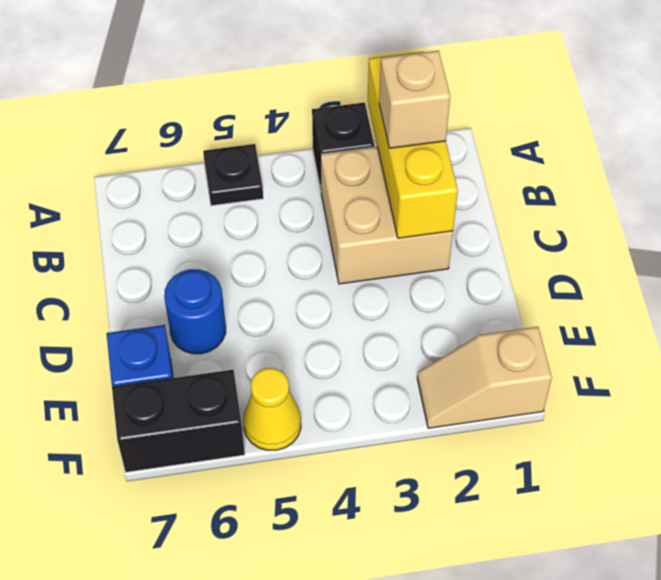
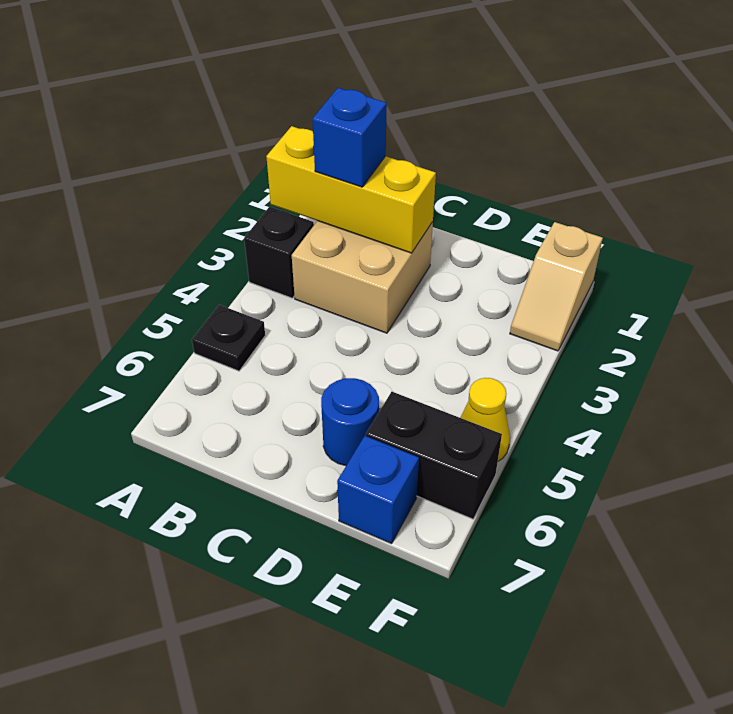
tan brick B2 level 3 -> blue brick B2 level 3
black brick F6:F7 level 1 -> black brick E6:F6 level 1

